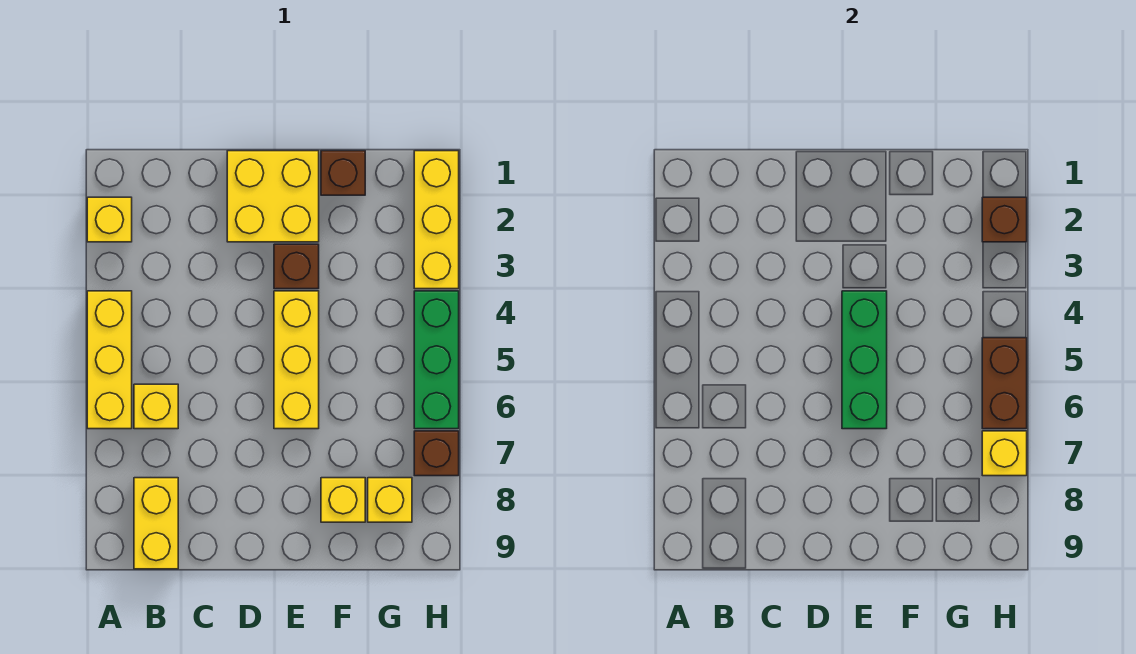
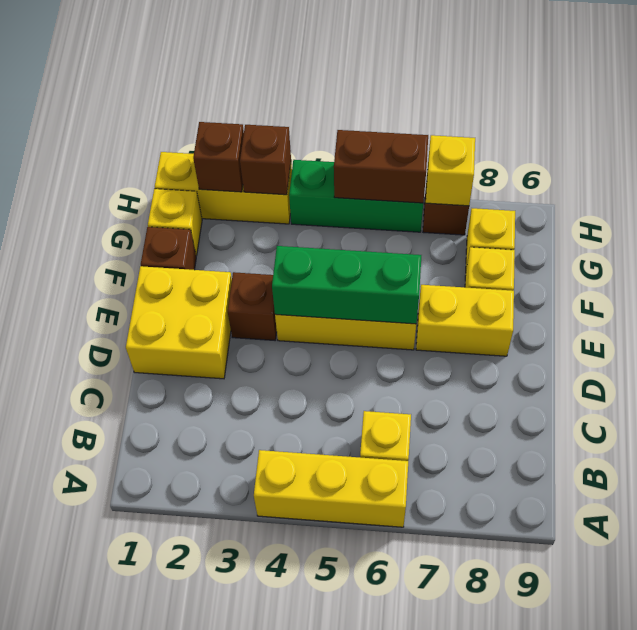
yellow brick A2 level 1 -> yellow brick G1 level 1
yellow brick B8:B9 level 1 -> yellow brick E7:E8 level 1
none -> brown brick H3 level 2

